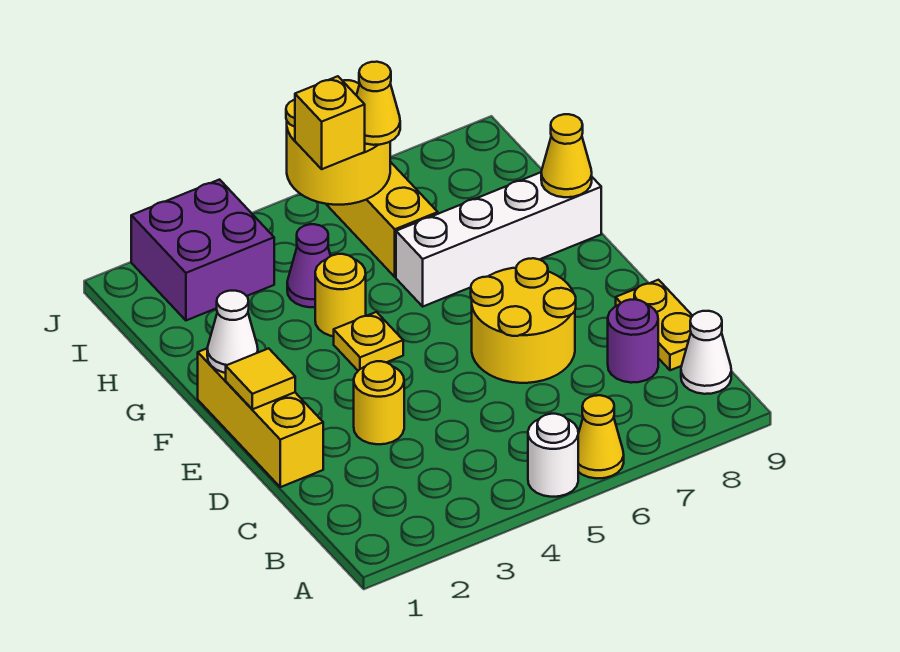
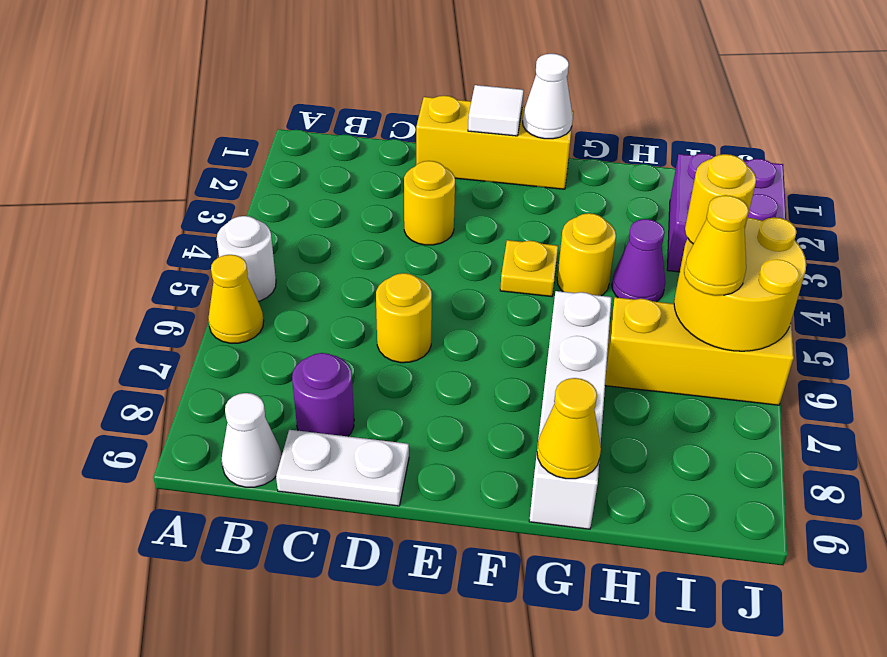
yellow plate C9:D9 level 1 -> white plate C9:D9 level 1
yellow round brick D6:E7 level 1 -> yellow round brick D6 level 1
yellow tile E1 level 2 -> white tile E1 level 2
yellow brick I5 level 3 -> yellow round brick I5 level 3

